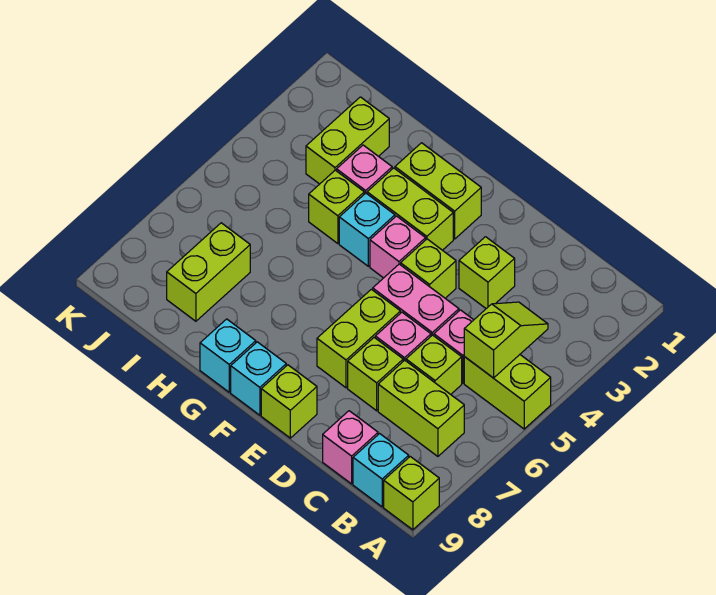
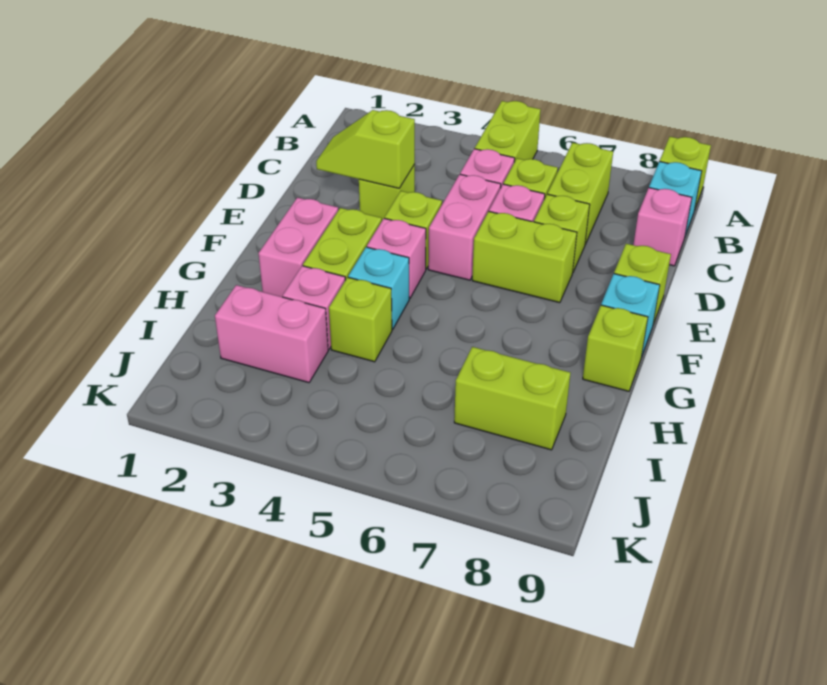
lime slope B4:B5 level 2 top 5 -> lime slope D2:D3 level 2 top 3
lime brick F2:G2 level 1 -> pink brick F2:G2 level 1
cyan brick G9 level 1 -> lime brick G9 level 1
lime brick I2:I3 level 1 -> pink brick I2:I3 level 1

